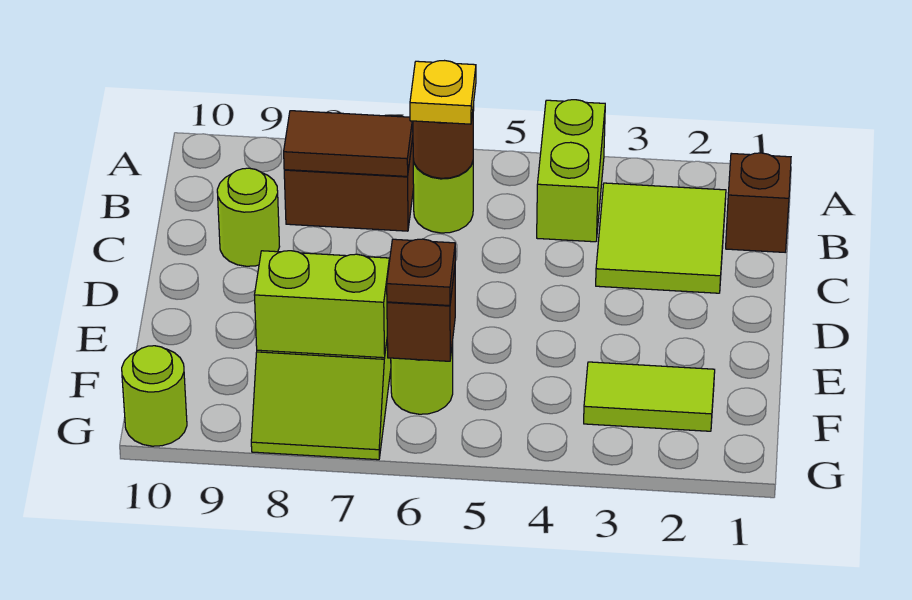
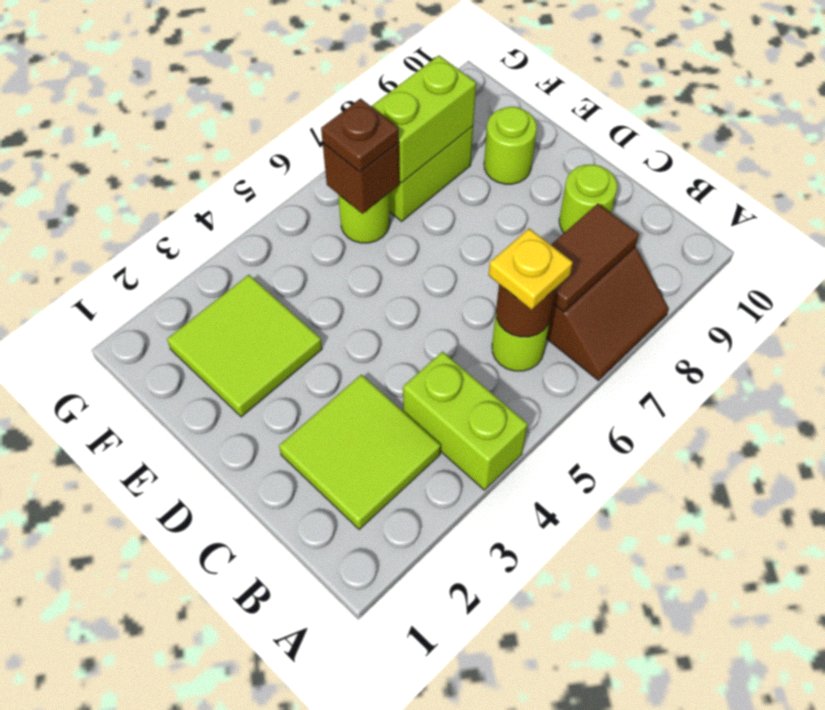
brown brick B1 level 1 -> none
lime tile F2:F3 level 1 -> lime tile E2:F3 level 1
lime round brick G10 level 1 -> lime round brick E9 level 1

